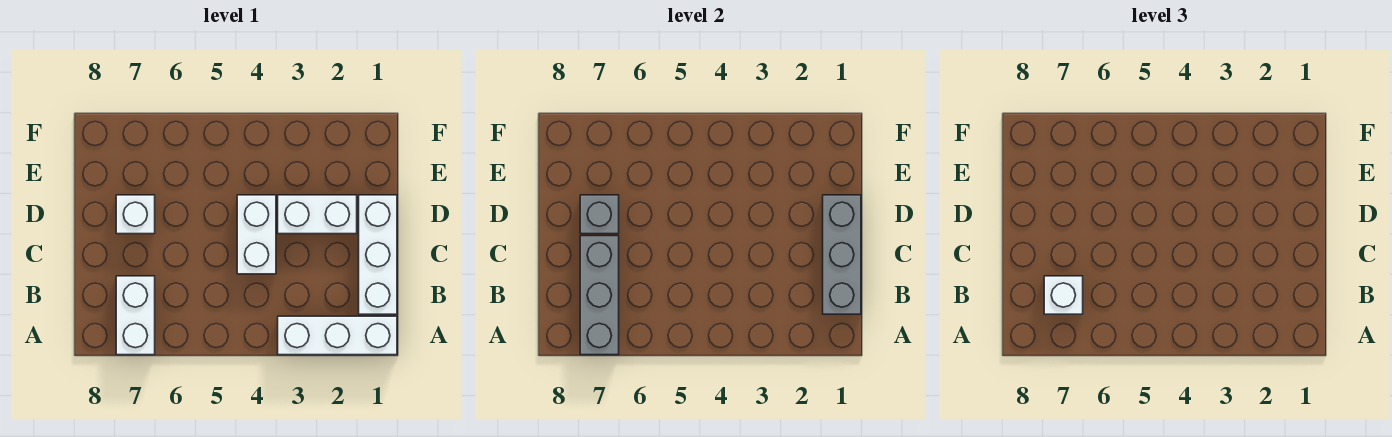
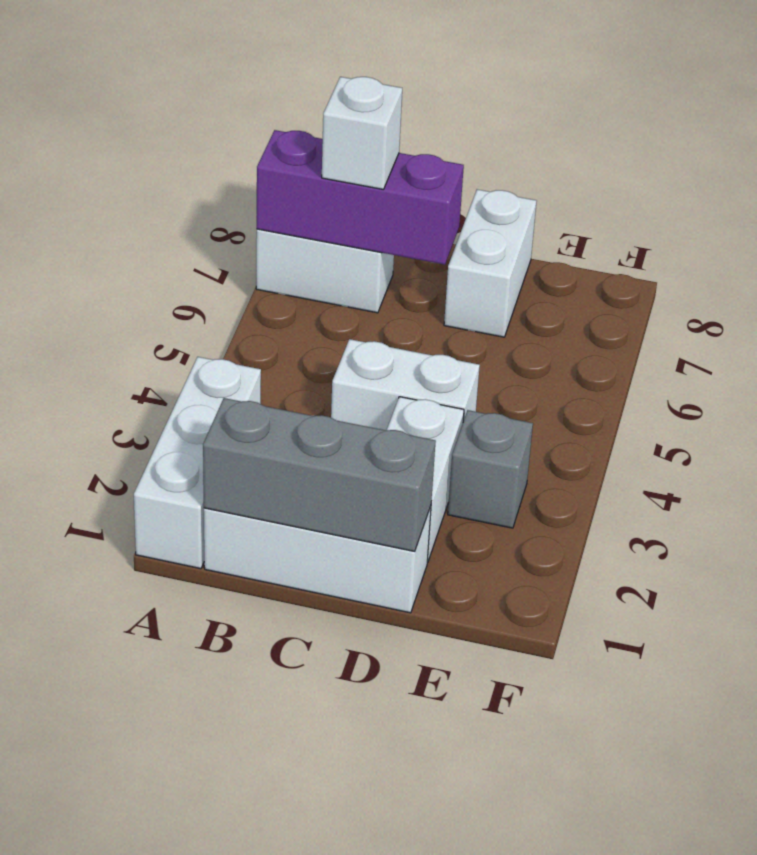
grey brick A7:C7 level 2 -> purple brick A7:C7 level 2
white brick D7 level 1 -> white brick D7:D8 level 1
grey brick D7 level 2 -> grey brick E3 level 1

